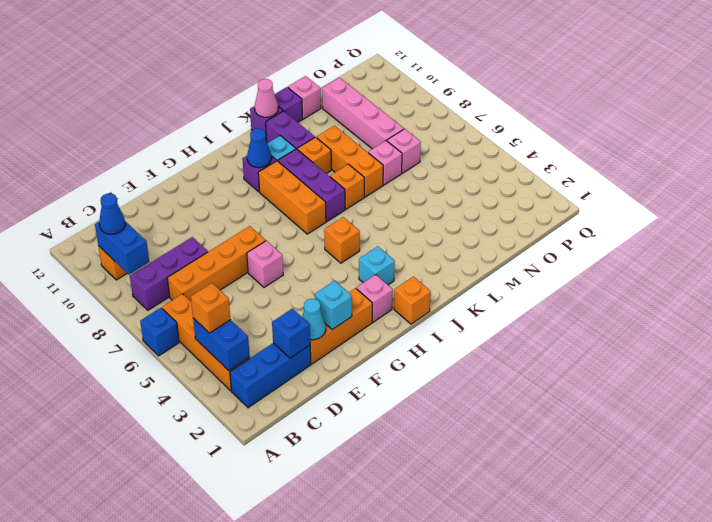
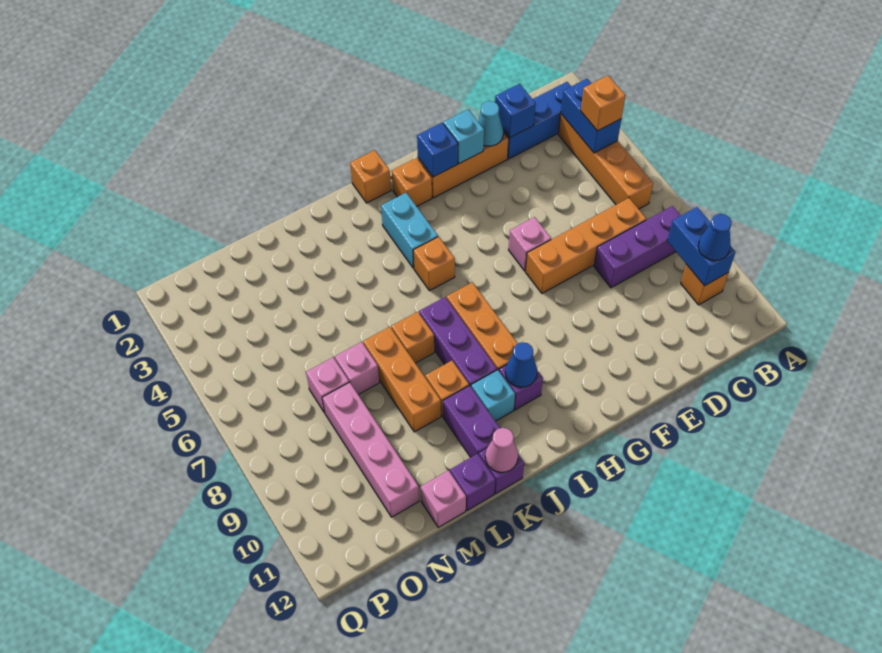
blue brick A6 level 1 -> blue brick G2 level 2
pink brick H2 level 1 -> orange brick H2 level 1
cyan brick I3 level 1 -> cyan brick I3:I4 level 1

